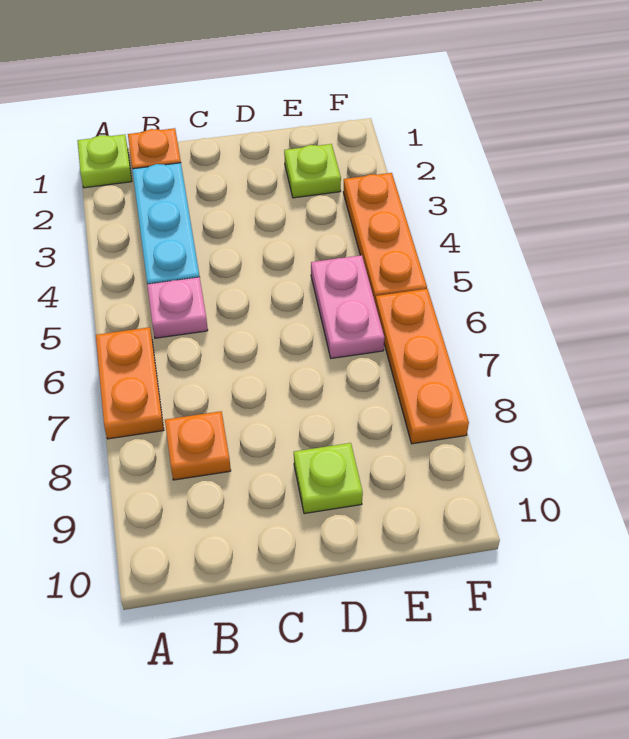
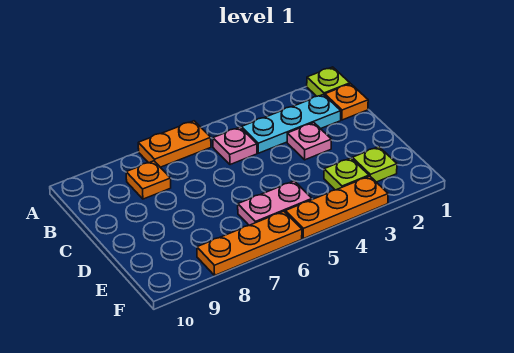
none -> pink plate C3 level 1
lime plate D9 level 1 -> lime plate E3 level 1

